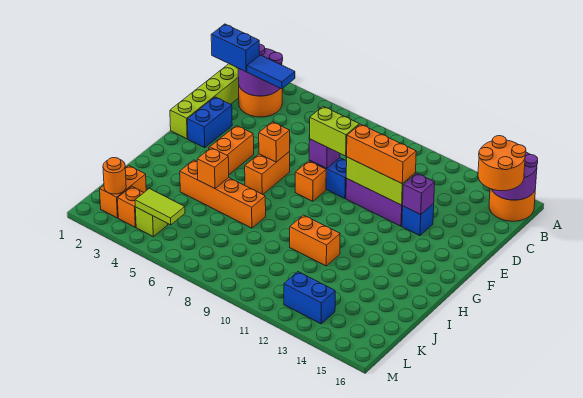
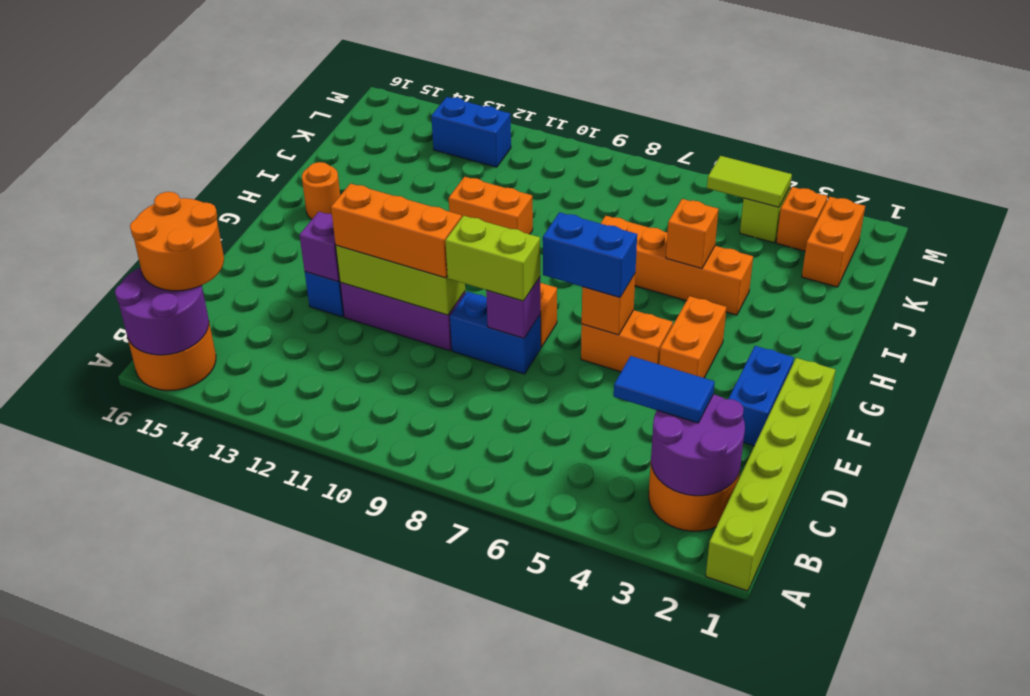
blue brick C1:C2 level 3 -> blue brick F6:F7 level 3
orange brick F6:G6 level 1 -> orange brick F5:F6 level 1
orange round brick L2 level 2 -> orange round brick H15 level 1

